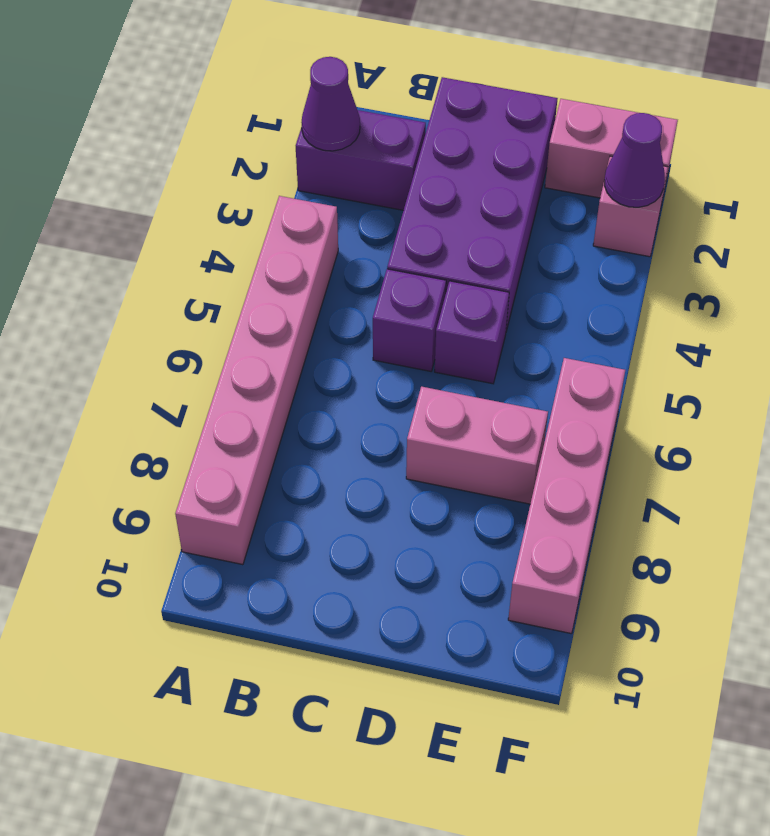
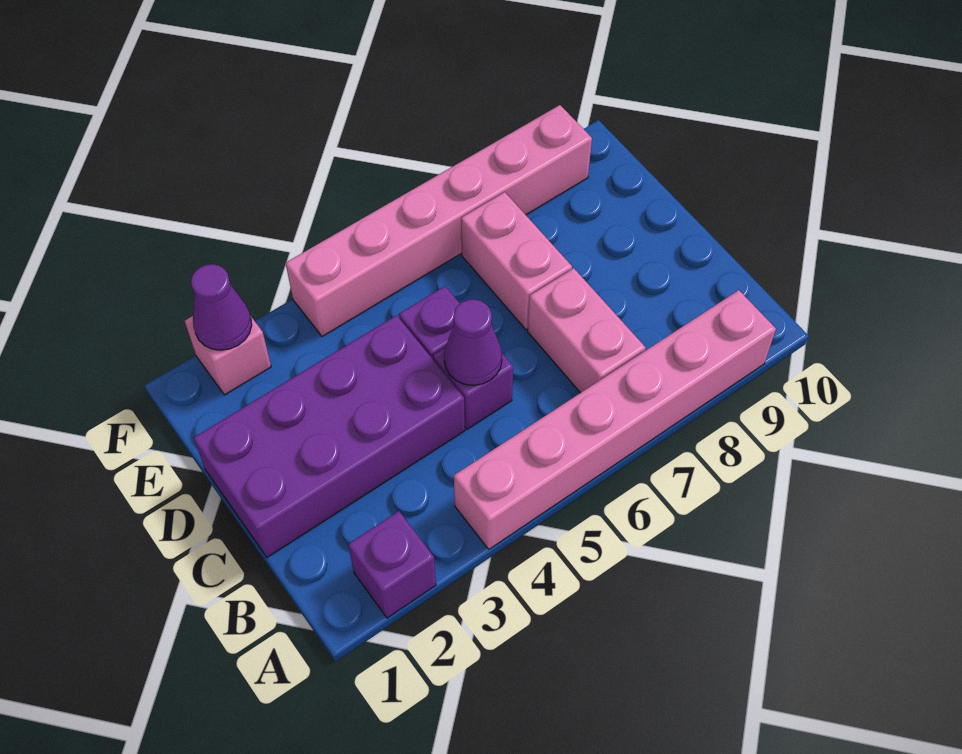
purple brick A2:B2 level 1 -> purple brick A2 level 1
purple cone A2 level 2 -> purple cone C5 level 2
pink brick E1:F1 level 1 -> pink brick B7:C7 level 1
pink brick F6:F9 level 1 -> pink brick F4:F9 level 1

